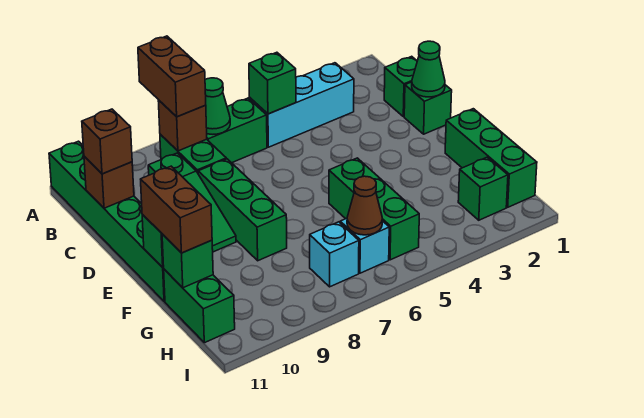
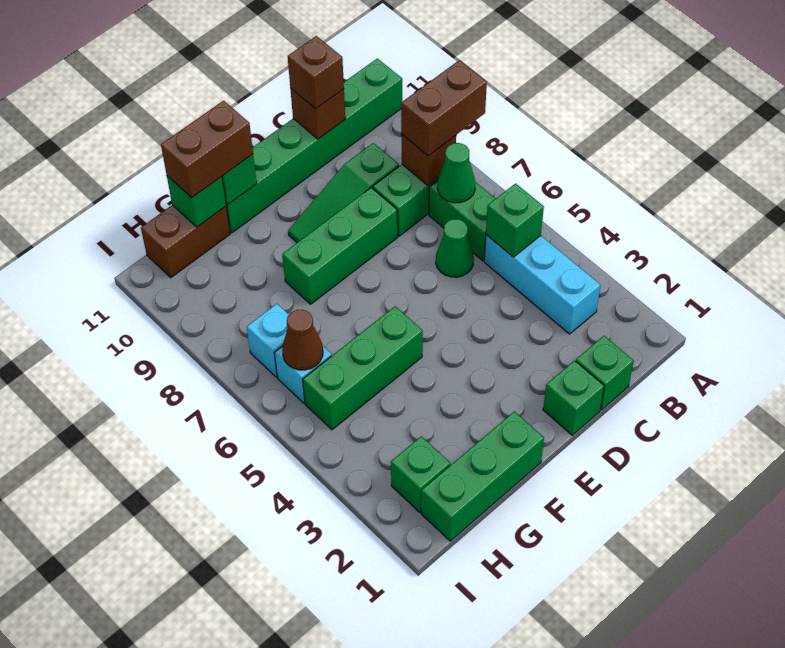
green cone D1 level 2 -> green cone C6 level 1
green brick G11:H11 level 1 -> brown brick G11:H11 level 1

